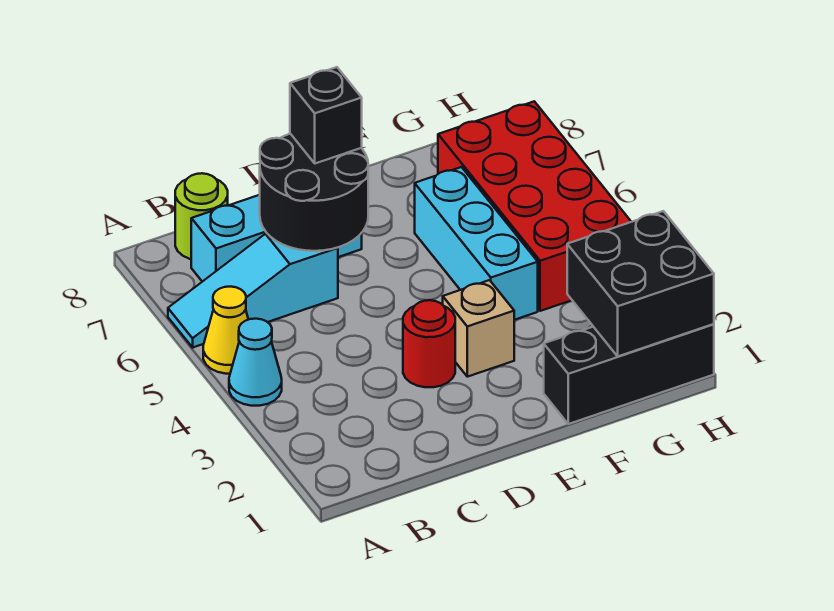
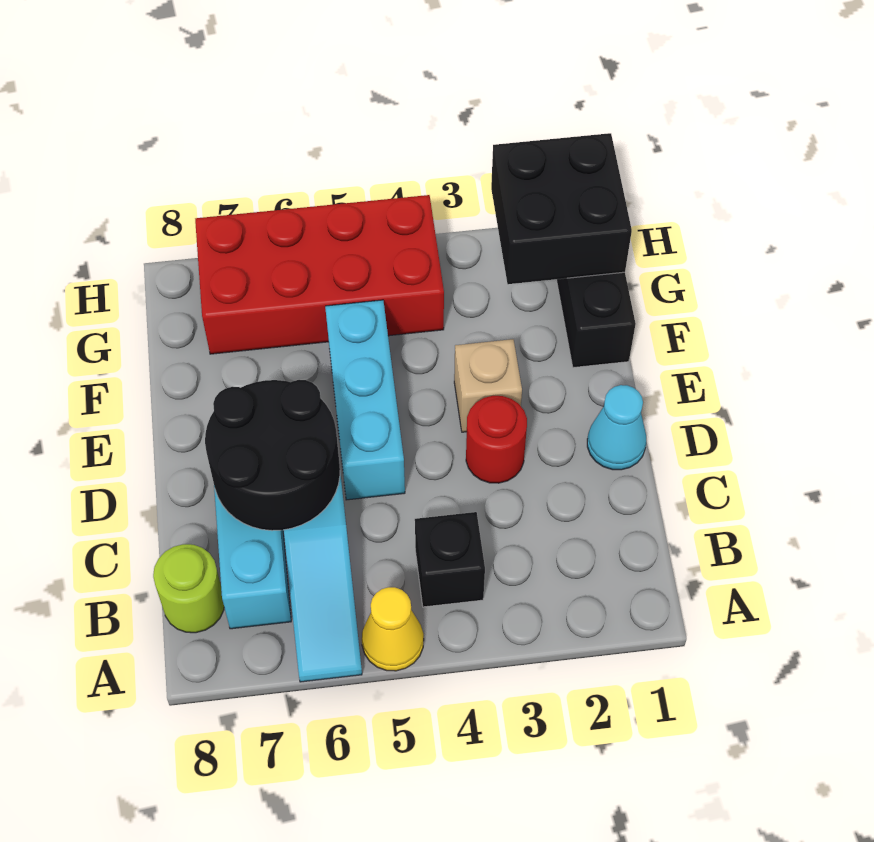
cyan cone A4 level 1 -> cyan cone D1 level 1
black brick D7 level 3 -> black brick B4 level 1
cyan brick F4:F6 level 1 -> cyan brick D5:F5 level 1

